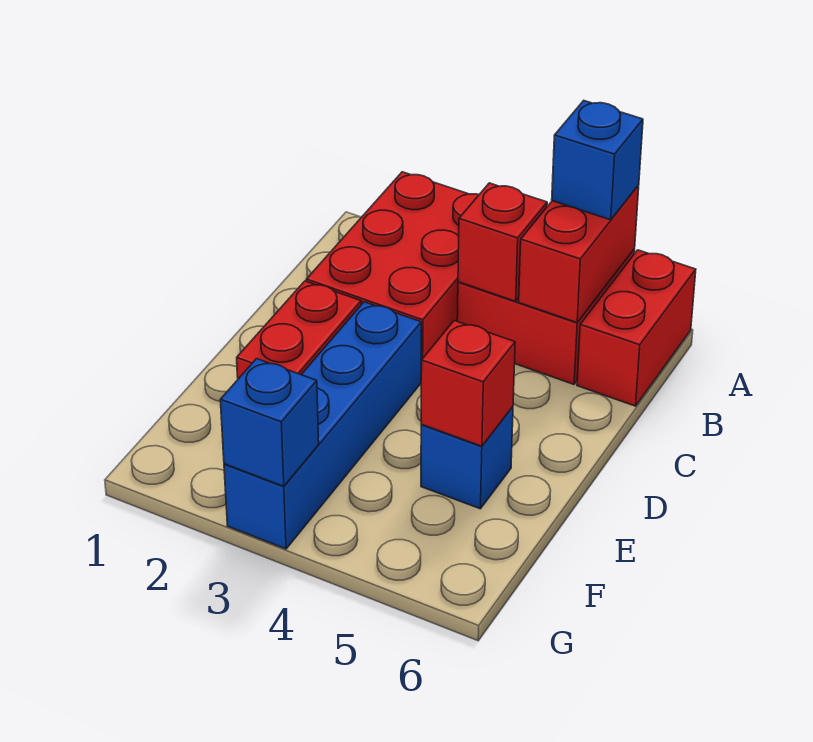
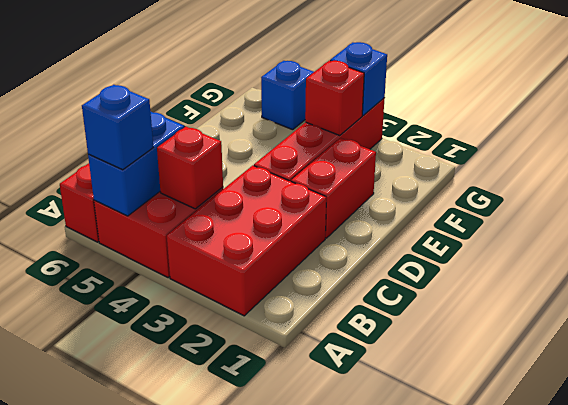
red brick A5:B5 level 2 -> blue brick A5:B5 level 2
blue brick D3:G3 level 1 -> red brick D3:G3 level 1
blue brick E5 level 1 -> blue brick G5 level 1
red brick E5 level 2 -> red brick F3 level 2

